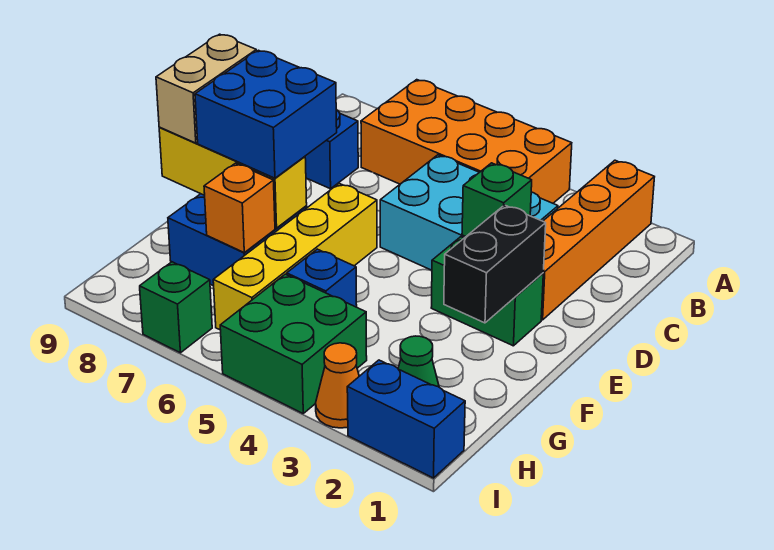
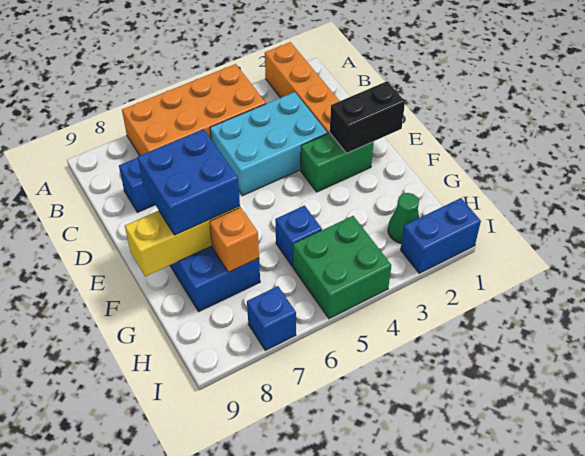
green brick D3 level 2 -> none
black brick E2:F2 level 2 -> black brick E1:E2 level 2
yellow brick E6:H6 level 1 -> none
tan brick E9:F9 level 3 -> none
orange cone I3 level 1 -> none
green brick I7 level 1 -> blue brick I7 level 1

